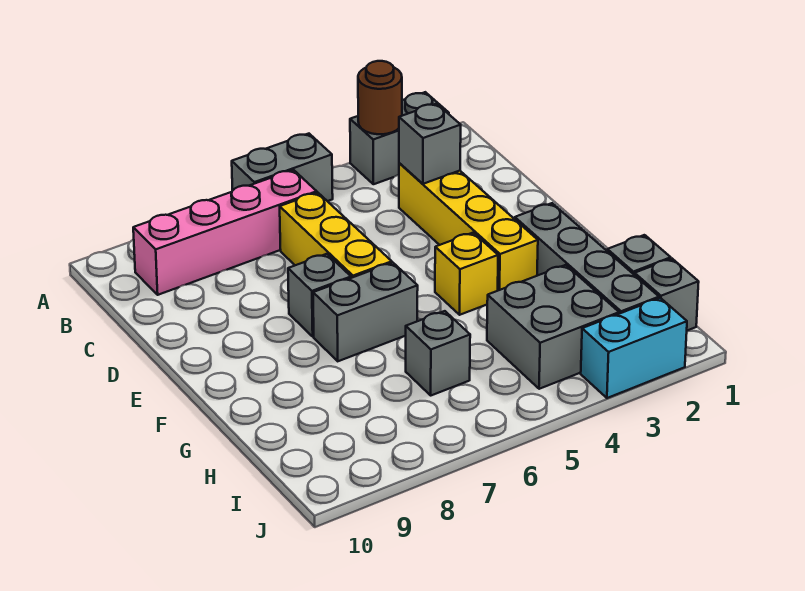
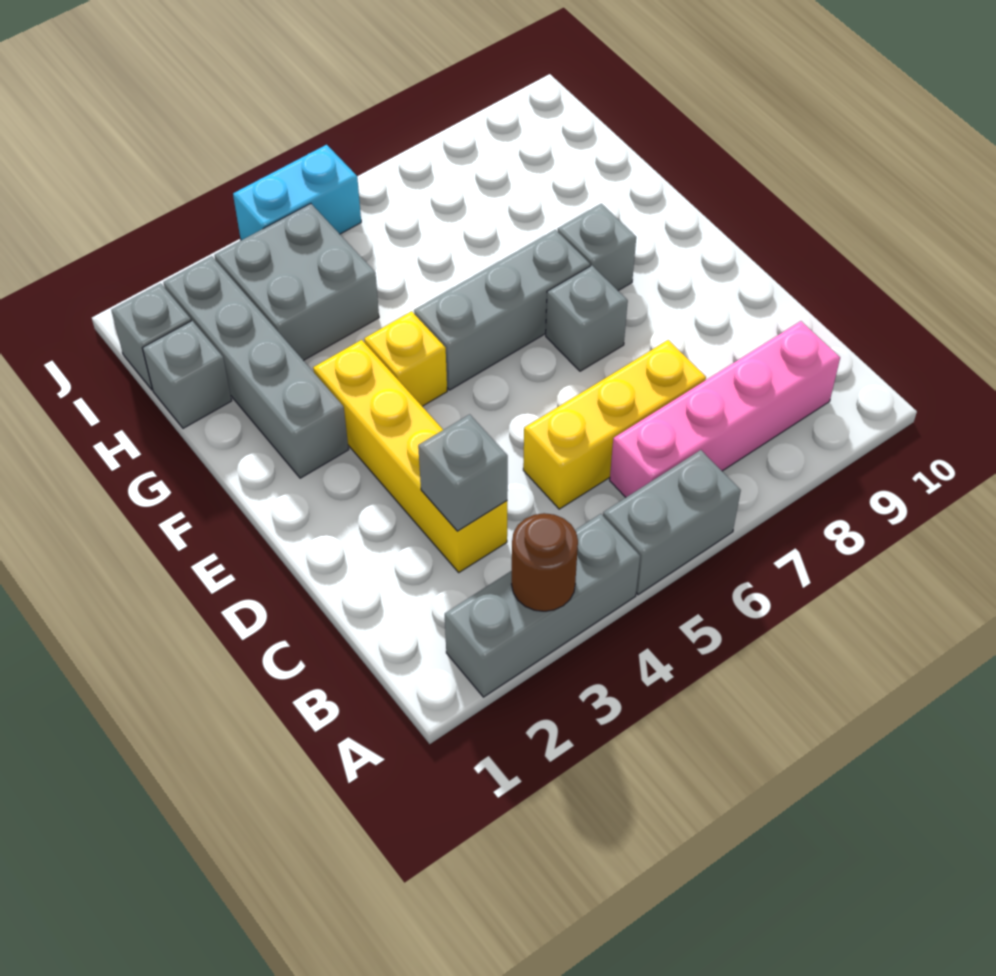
grey brick A2:A3 level 1 -> grey brick A2:A4 level 1
yellow brick C6:E6 level 1 -> yellow brick C5:C7 level 1
grey brick F6:F7 level 1 -> grey brick F5:F7 level 1
grey brick H6 level 1 -> grey brick F8 level 1
cyan brick J2:J3 level 1 -> cyan brick J4:J5 level 1

